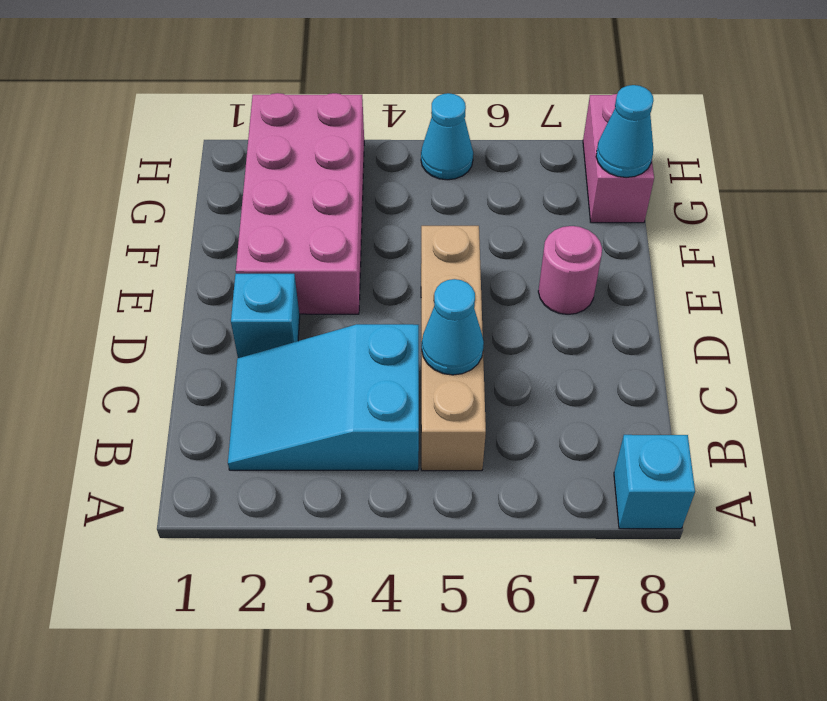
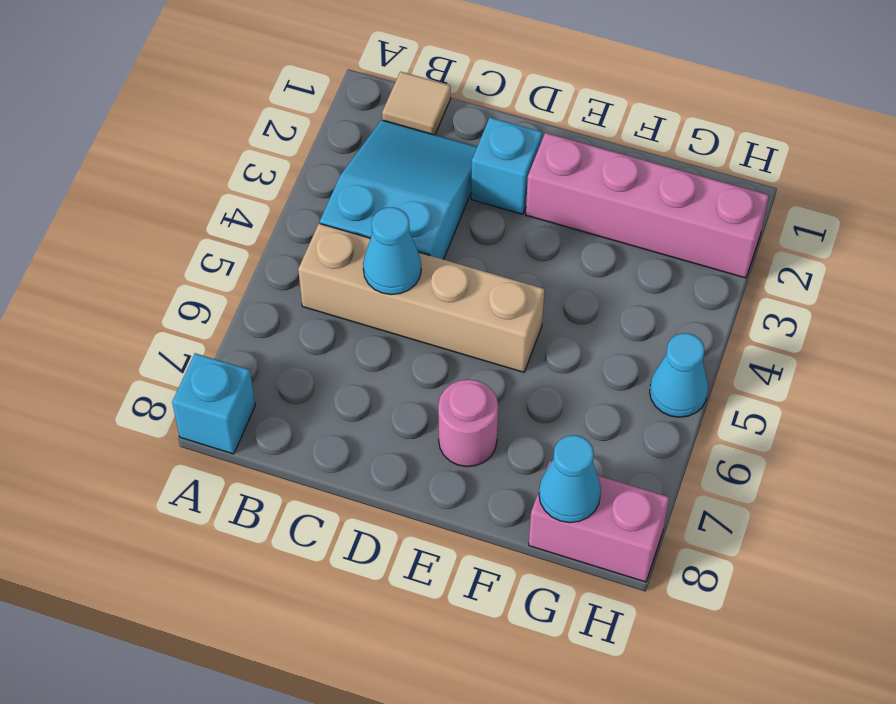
none -> tan tile B1 level 1
pink brick E2:H3 level 1 -> pink brick E2:H2 level 1

